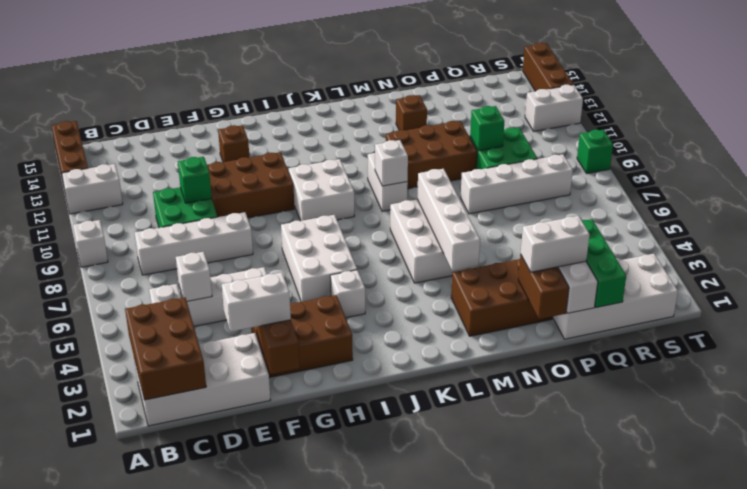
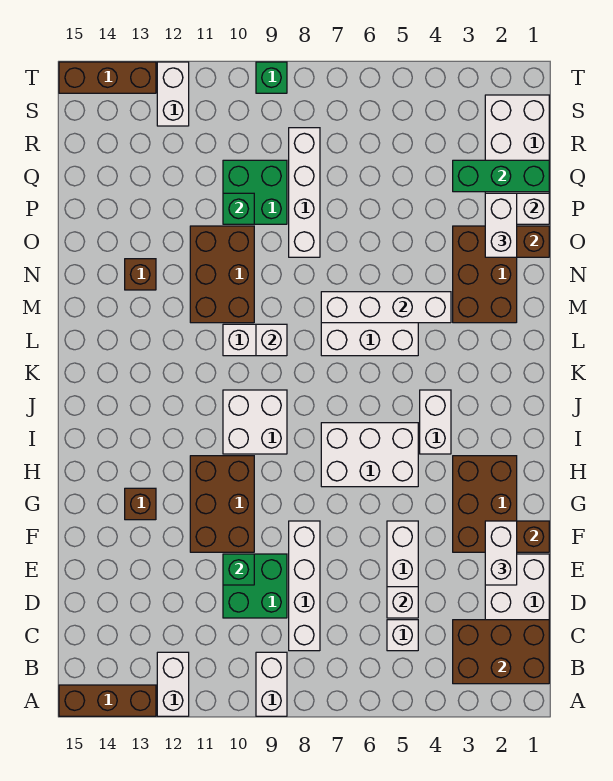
white brick A9 level 1 -> white brick A9:B9 level 1
white brick I4 level 1 -> white brick I4:J4 level 1

